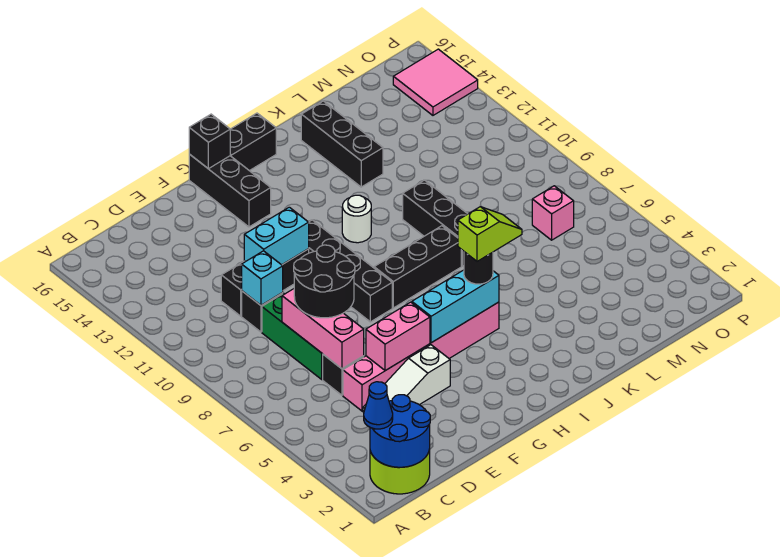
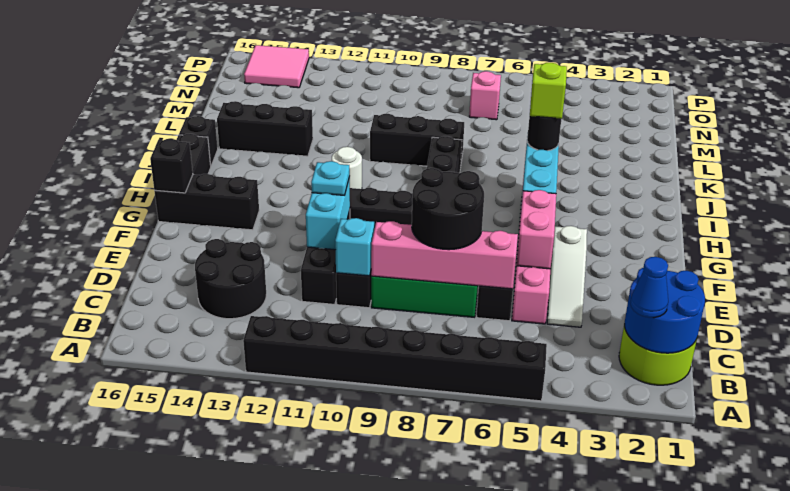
none -> black brick A5:A12 level 1
none -> black round brick C13:D14 level 1
pink brick D6:D8 level 2 -> pink brick D6:D9 level 2
none -> cyan plate F11 level 3
none -> black brick J16 level 1

